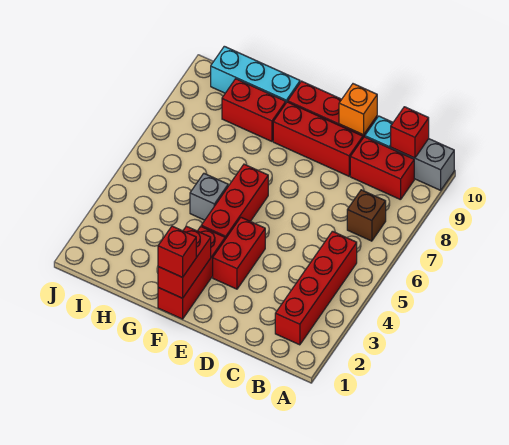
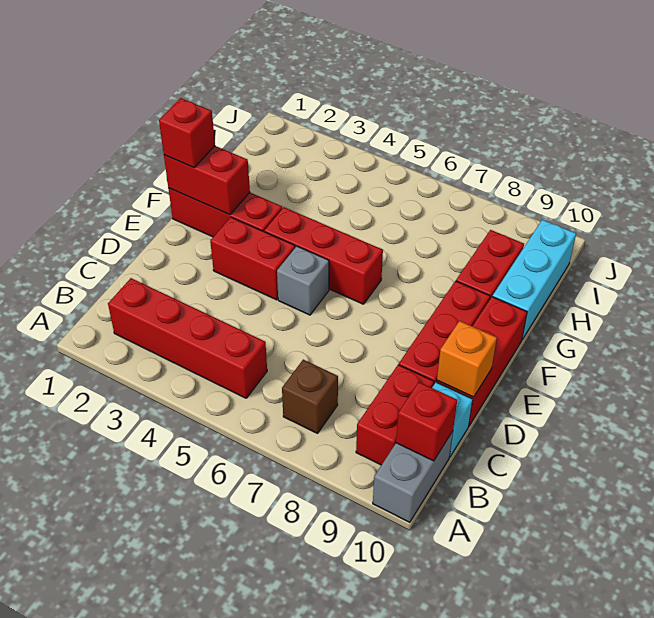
grey brick G5 level 1 -> grey brick E5 level 1

